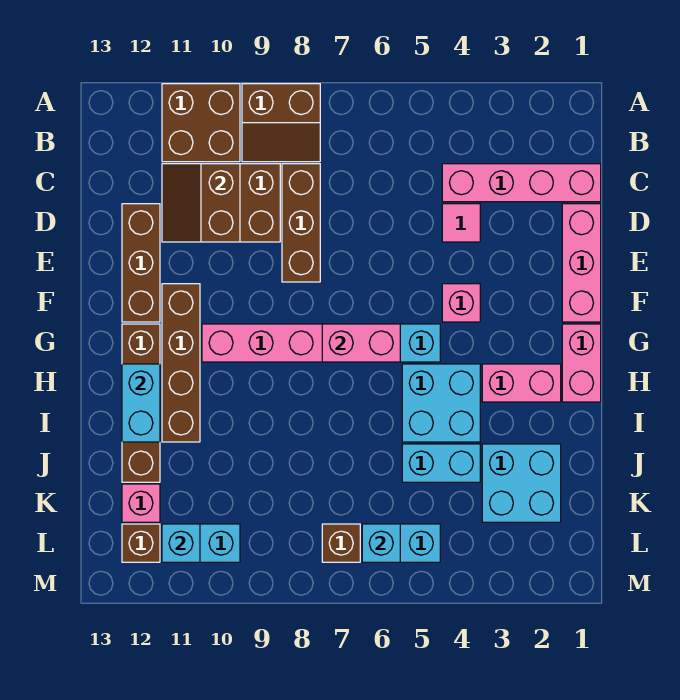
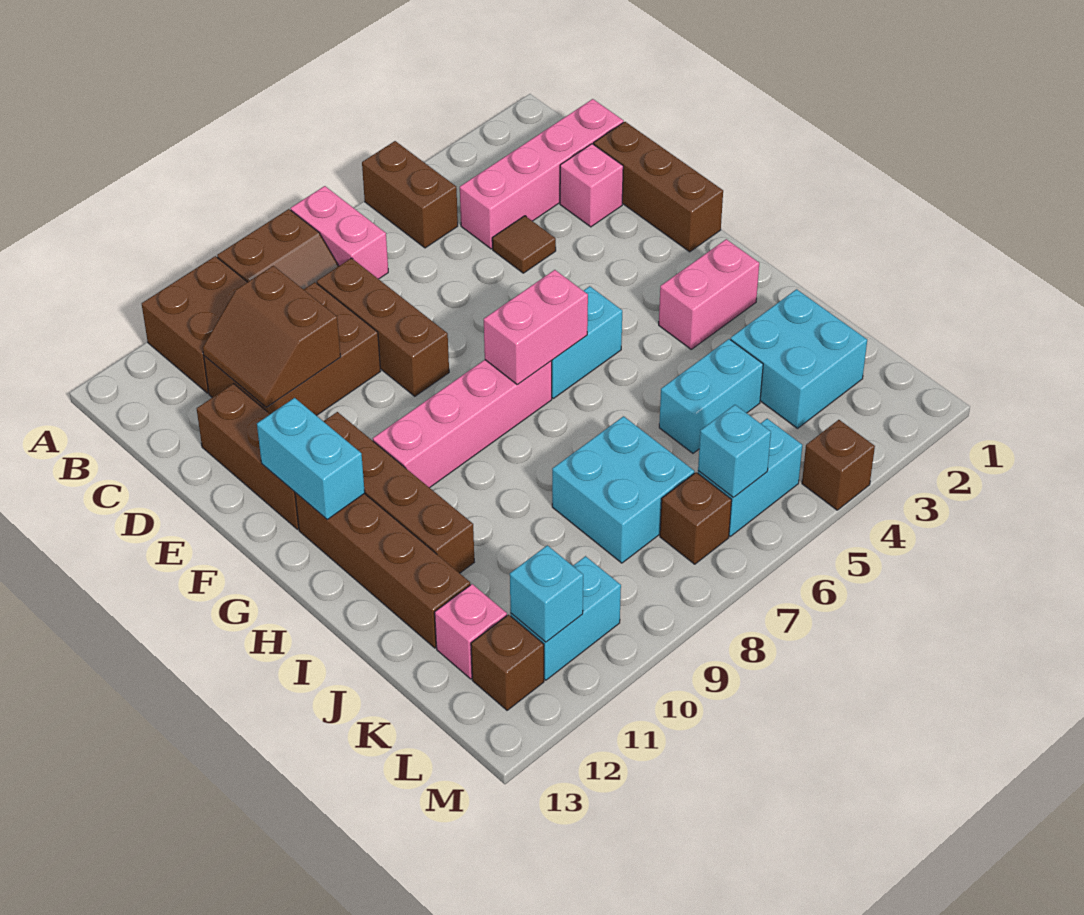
none -> brown brick A5:B5 level 1
pink brick D1:F1 level 1 -> brown brick D1:F1 level 1
pink tile D4 level 1 -> brown tile D4 level 1
pink brick F4 level 1 -> pink brick D2 level 1
pink brick G1:H1 level 1 -> pink brick A7:B7 level 1
cyan brick H4:I5 level 1 -> cyan brick J7:K8 level 1
cyan brick H12:I12 level 2 -> cyan brick F12:G12 level 2
none -> brown brick M4 level 1

